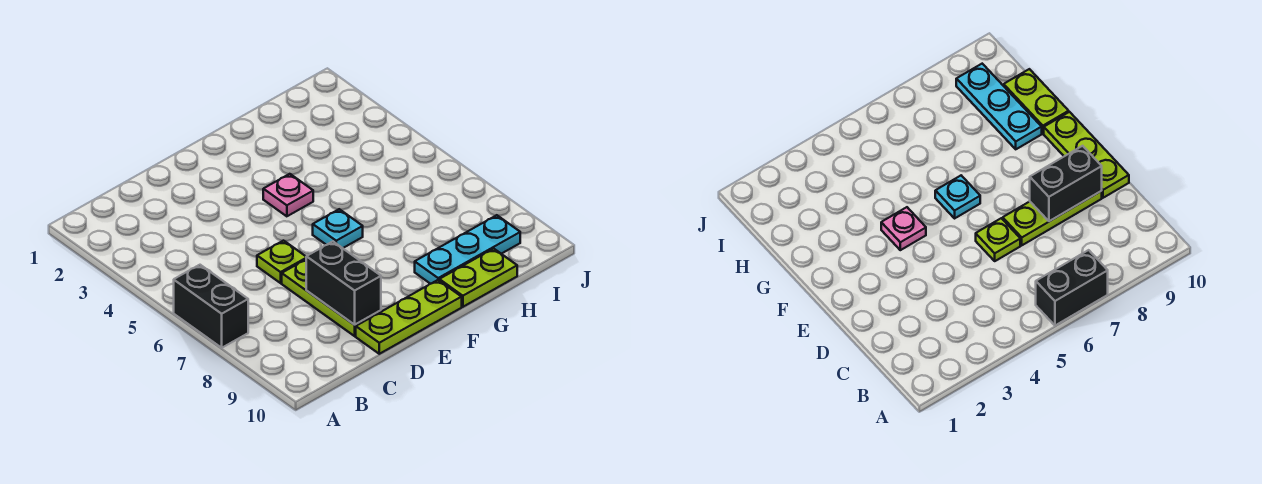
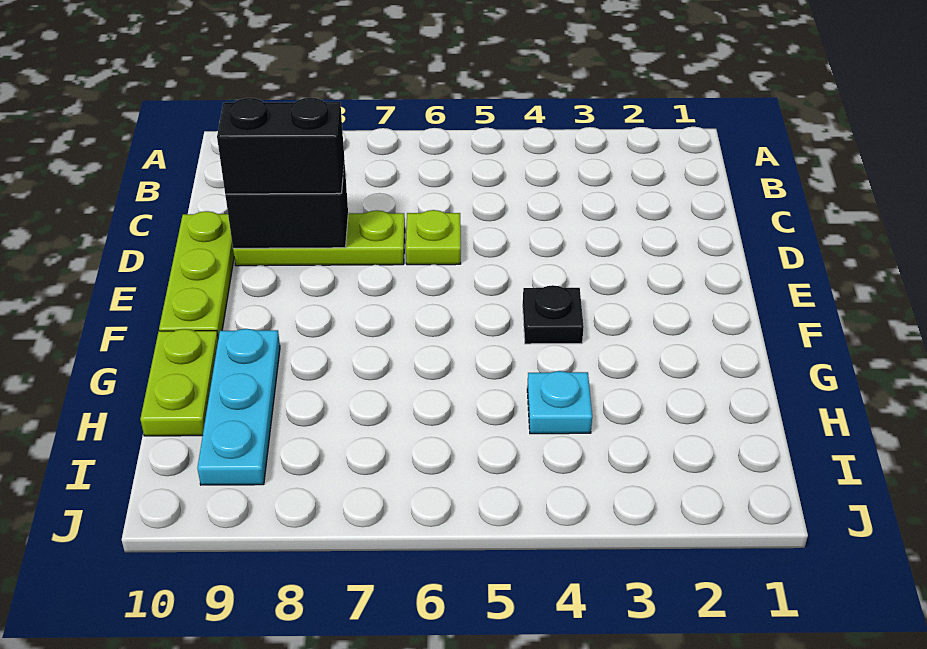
black brick A6:A7 level 1 -> black brick D8:D9 level 3
pink plate F4 level 1 -> black plate F4 level 1
cyan plate F6 level 1 -> cyan plate H4 level 1

